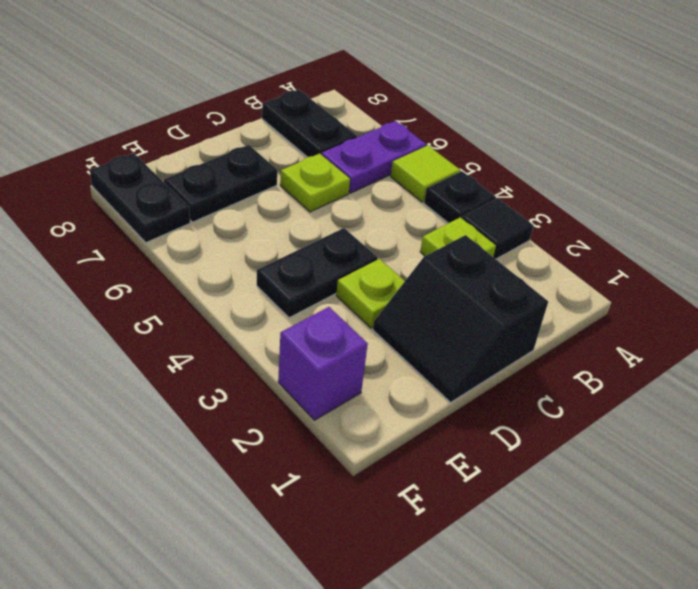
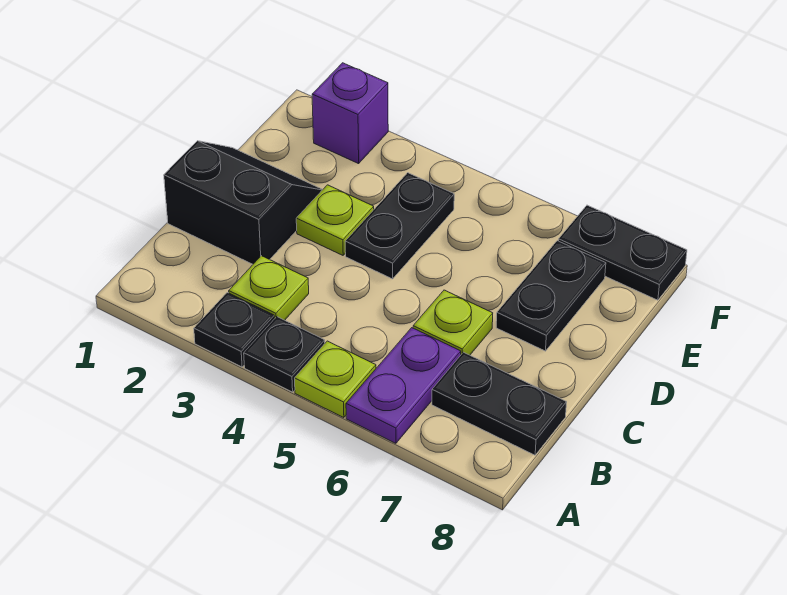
black tile A3 level 1 -> black plate A3 level 1
lime tile A5 level 1 -> lime plate A5 level 1

